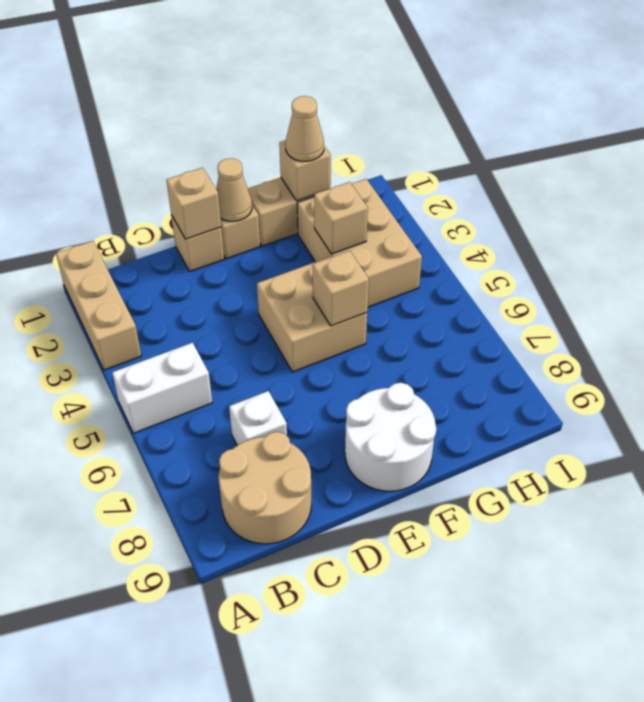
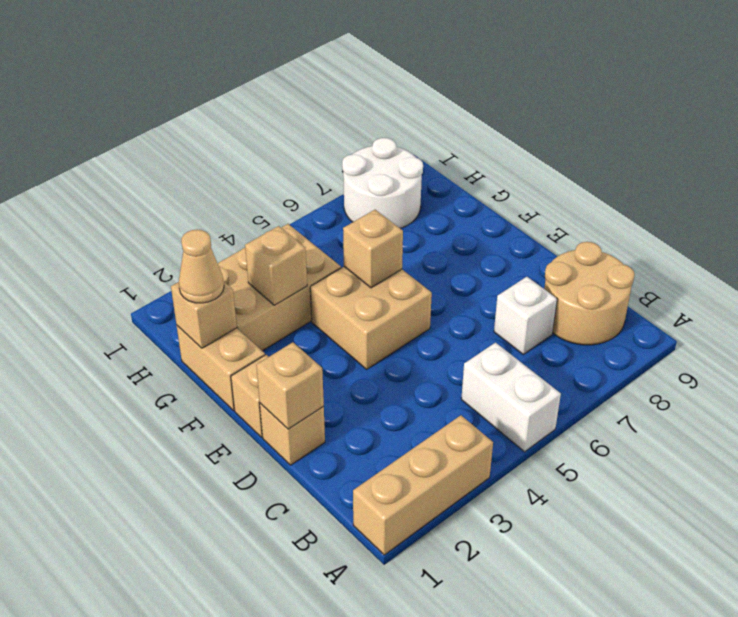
tan cone E1 level 2 -> none
white round brick E8:F9 level 1 -> white round brick H7:I8 level 1

